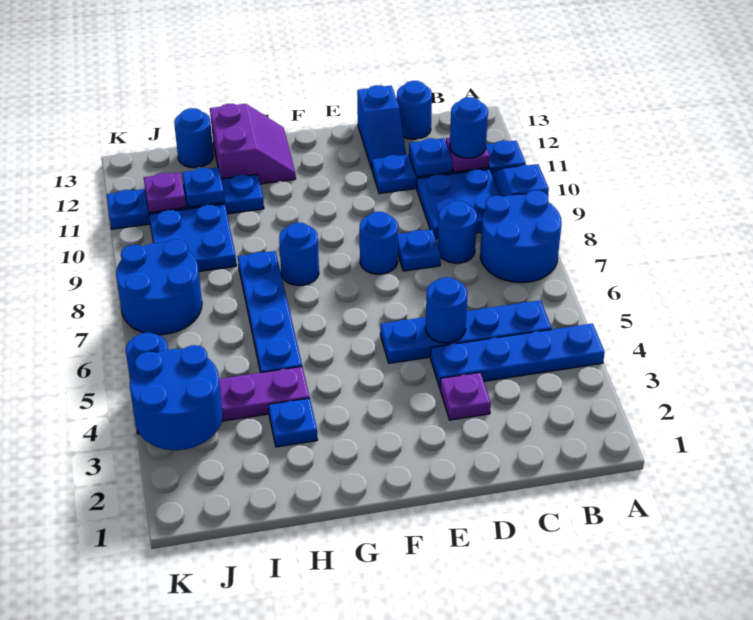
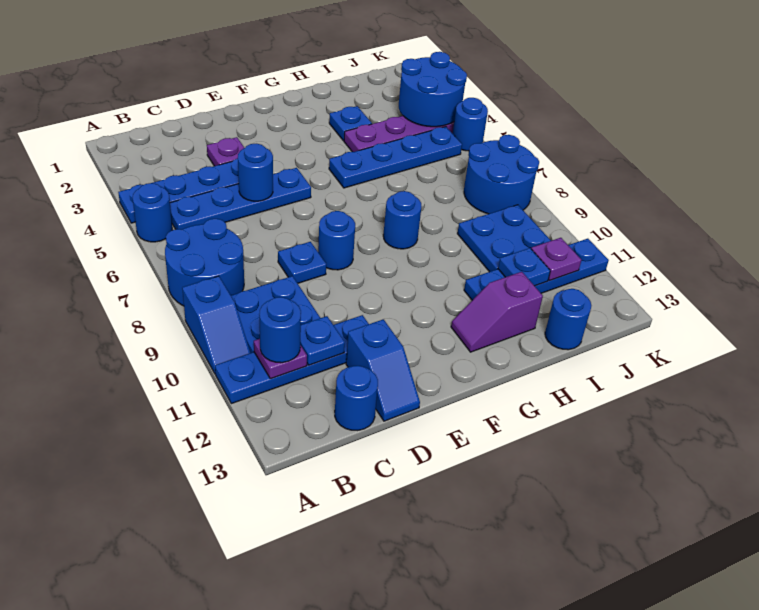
blue round brick C8 level 1 -> blue round brick A5 level 1
blue slope D12:D13 level 1 top 13 -> blue slope D12:D13 level 1 top 12
purple slope G12:H13 level 1 top H -> purple slope G12:H12 level 1 top H
blue plate H5:H8 level 1 -> blue plate G5:J5 level 1

